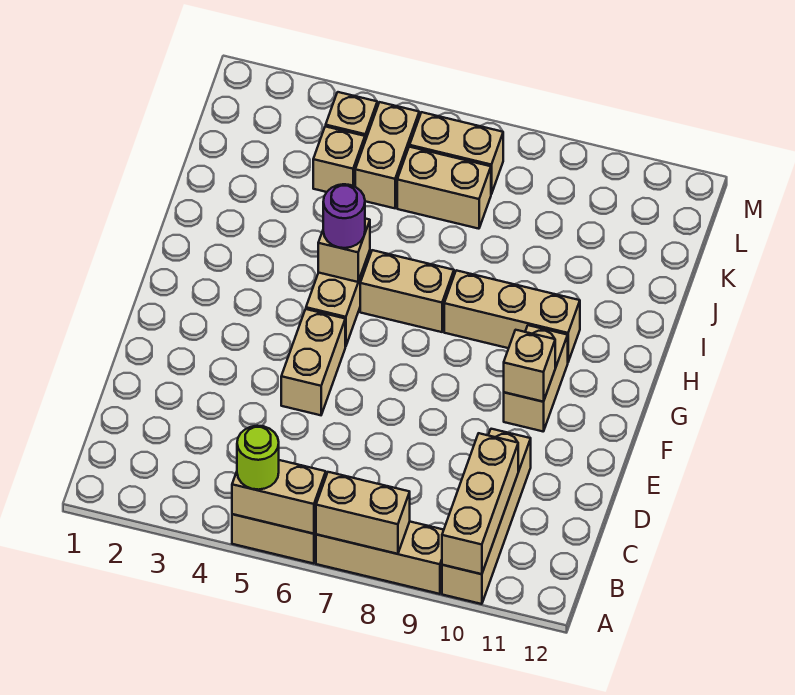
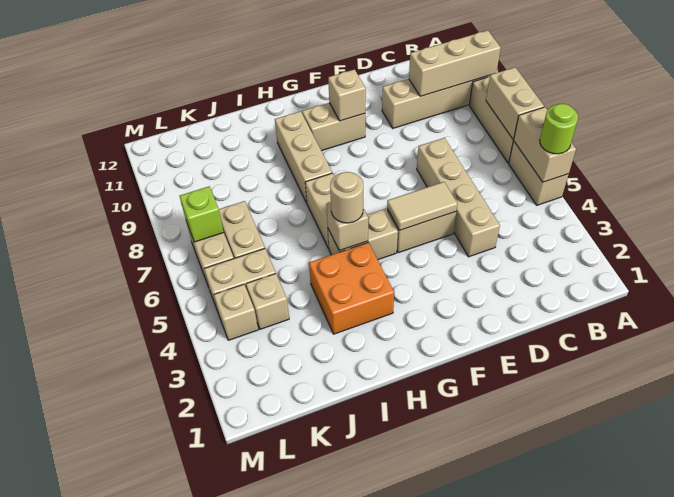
none -> tan brick D4:D7 level 1
none -> tan tile E5:F5 level 2
none -> orange brick H3:I4 level 1
purple round brick H5 level 3 -> tan round brick H5 level 3
none -> lime brick L7 level 2

